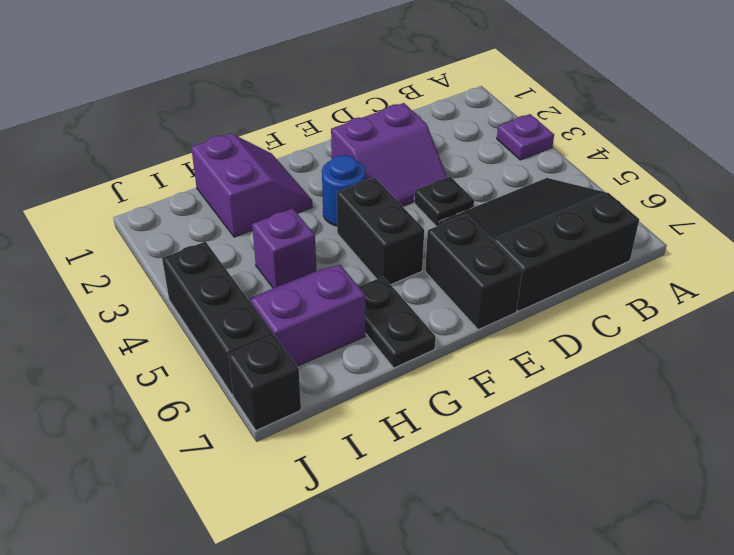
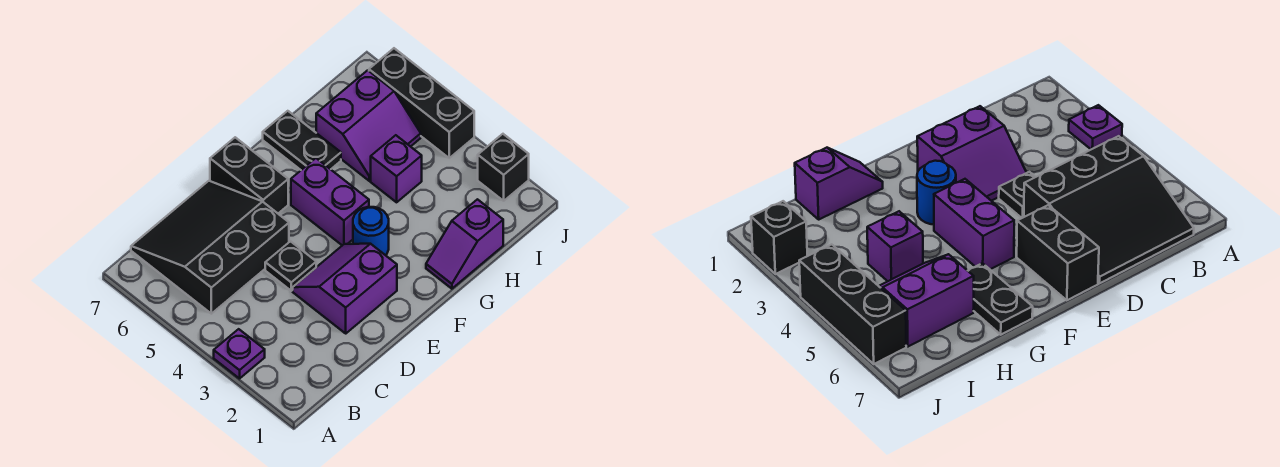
black slope B5:D7 level 1 top 7 -> black slope B5:D7 level 1 top 5
black brick F4:F5 level 1 -> purple brick F4:F5 level 1
purple slope G1:H2 level 1 top H -> purple slope G1:H1 level 1 top H
black brick J7 level 1 -> black brick J2 level 1

